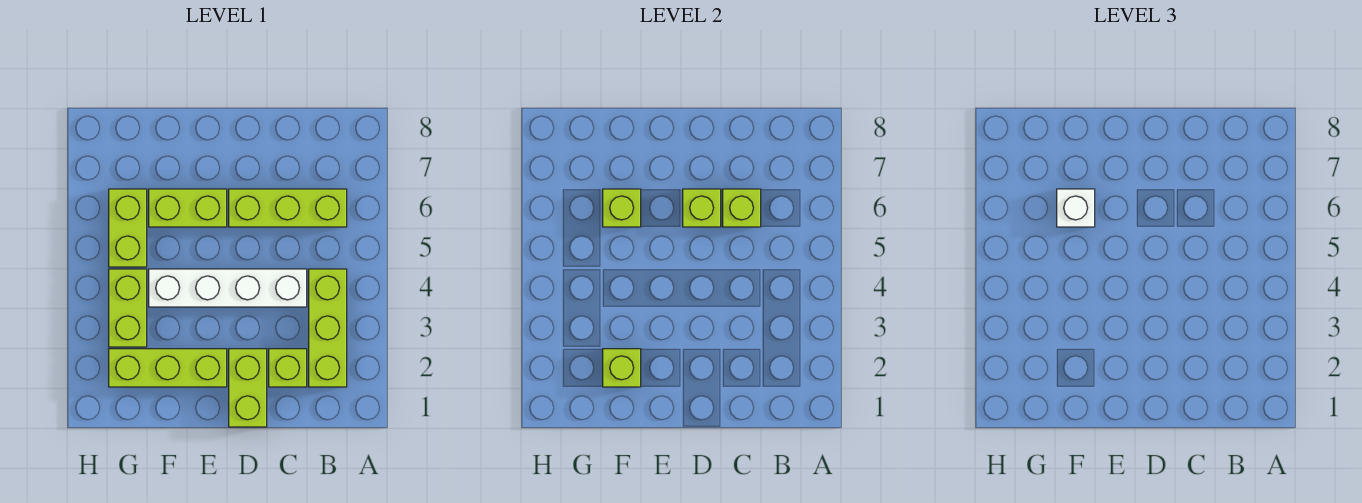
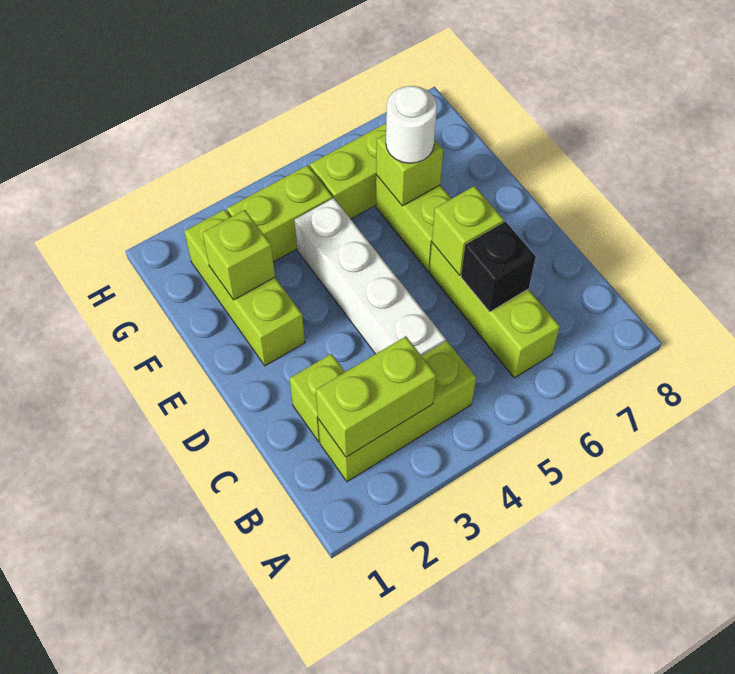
lime brick C6 level 2 -> black brick C6 level 2
lime brick D1:D2 level 1 -> lime brick B2:B3 level 2
white brick F6 level 3 -> white round brick F6 level 3

